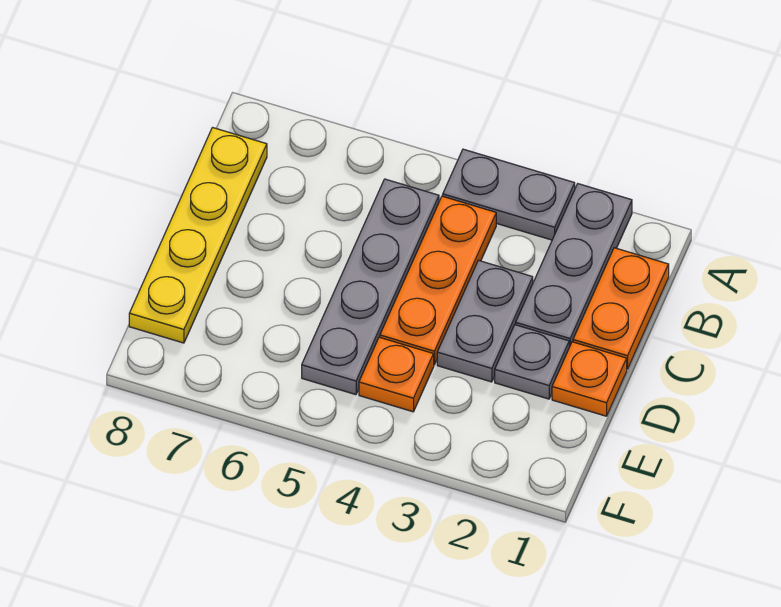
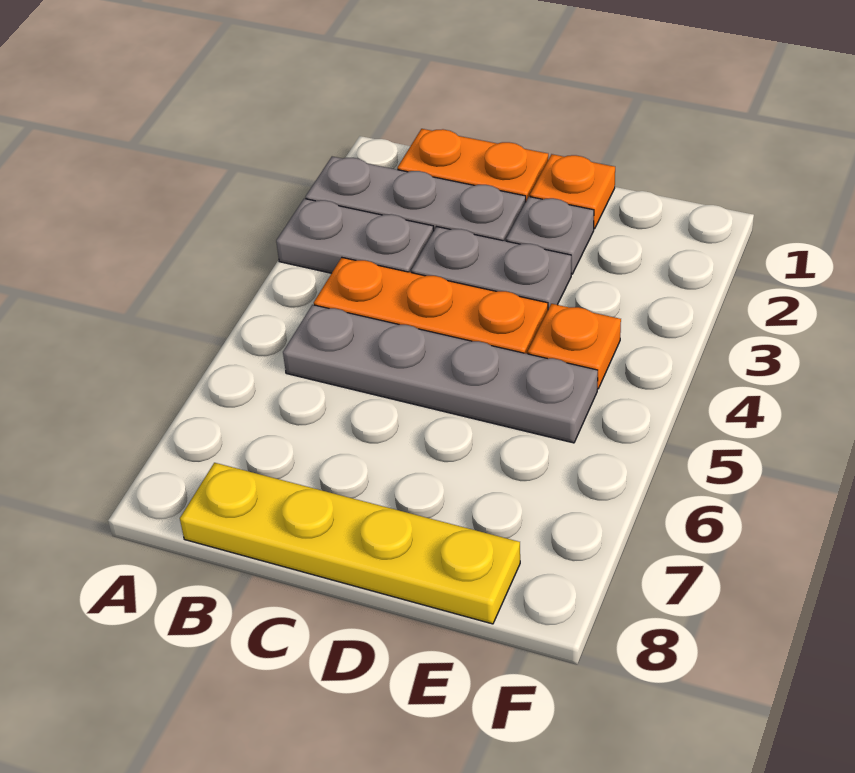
grey plate A3:A4 level 1 -> grey plate A3:B3 level 1

